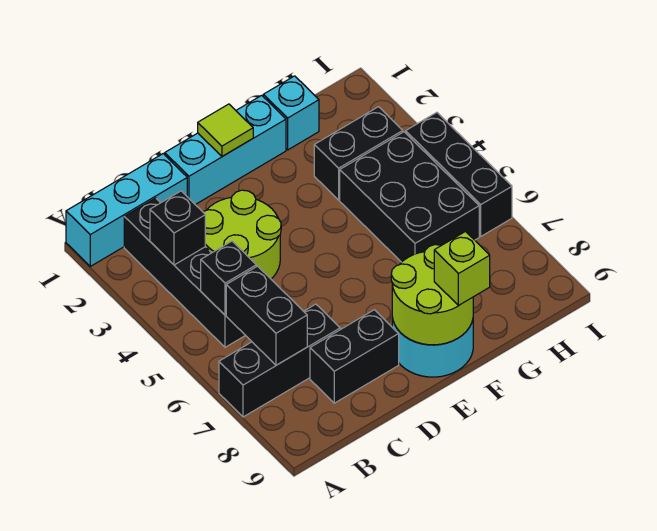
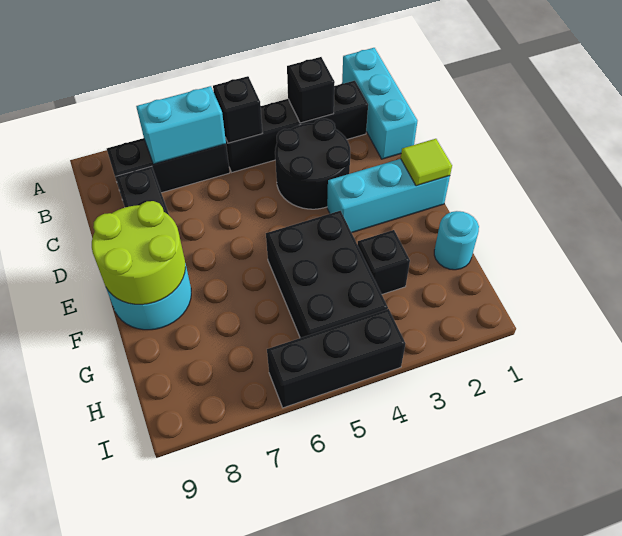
black brick A7:C7 level 1 -> black brick B6:B8 level 1
black brick B6:B7 level 2 -> cyan brick B6:B7 level 2
lime round brick C3:D4 level 1 -> black round brick C3:D4 level 1
cyan brick D1:F1 level 1 -> cyan brick E1:E3 level 1
lime brick F9 level 3 -> none
cyan brick G1 level 1 -> cyan round brick G1 level 1
black brick G3:H3 level 1 -> black brick G3 level 1
black brick G4:H6 level 1 -> black brick F4:H5 level 1

